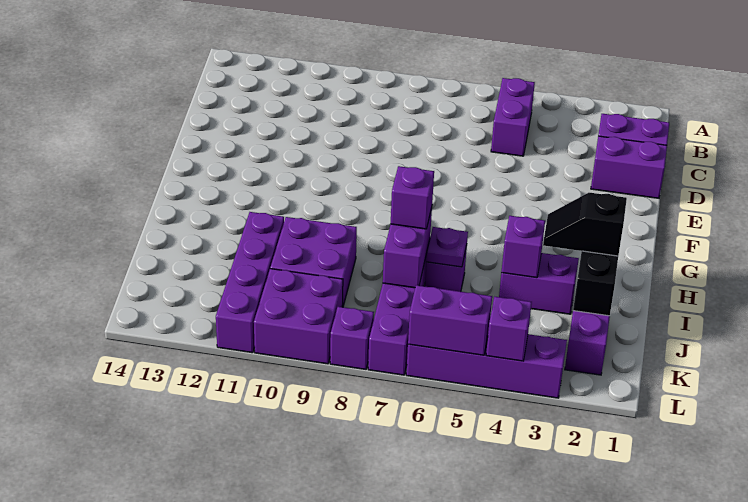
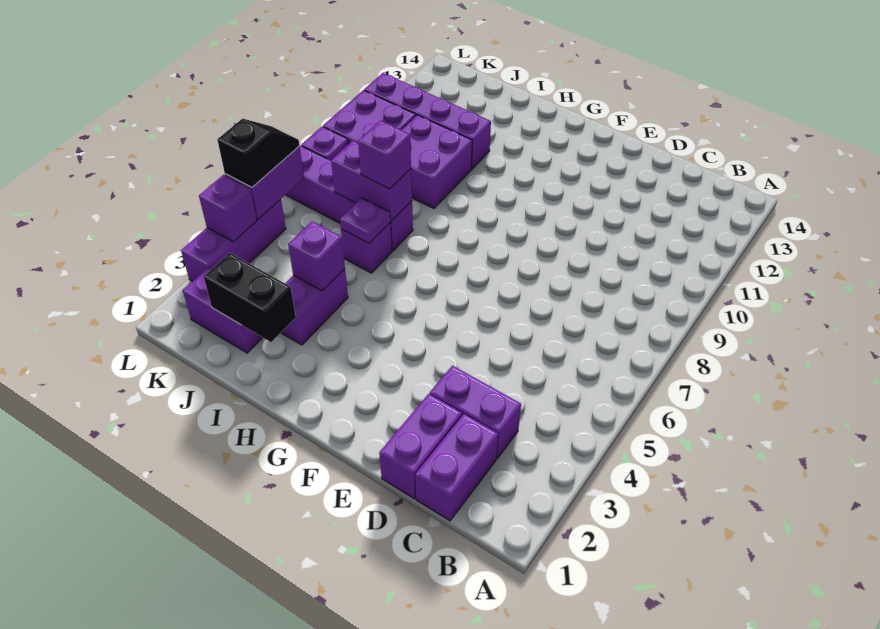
purple brick B5:C5 level 1 -> purple brick C3:D3 level 1
black slope I2:I3 level 3 top 2 -> black slope L5:L6 level 3 top 5
purple brick L3:L6 level 1 -> purple brick L3:L5 level 1

